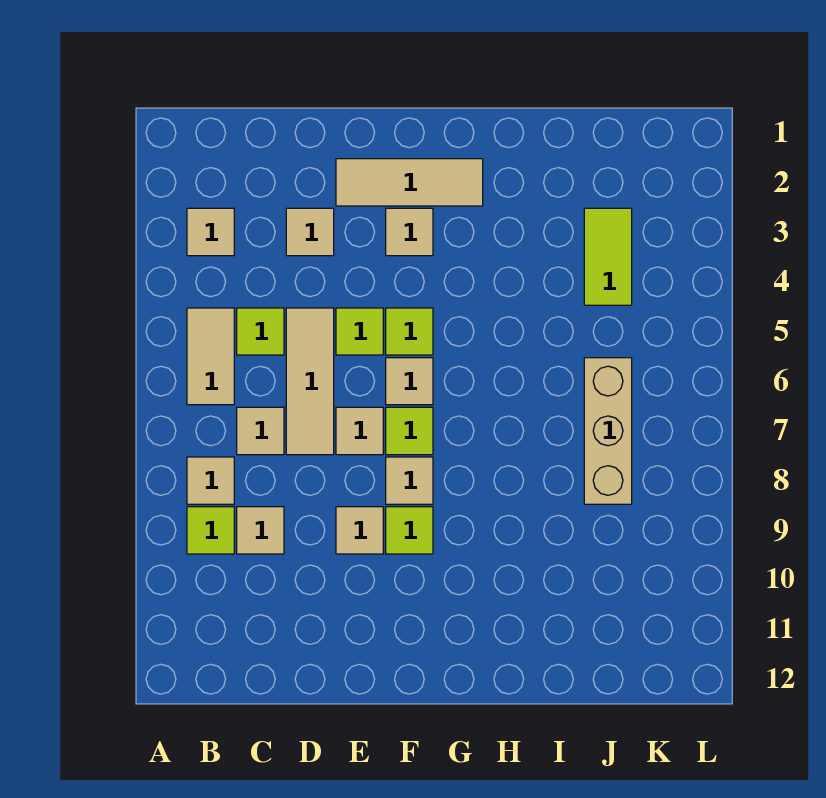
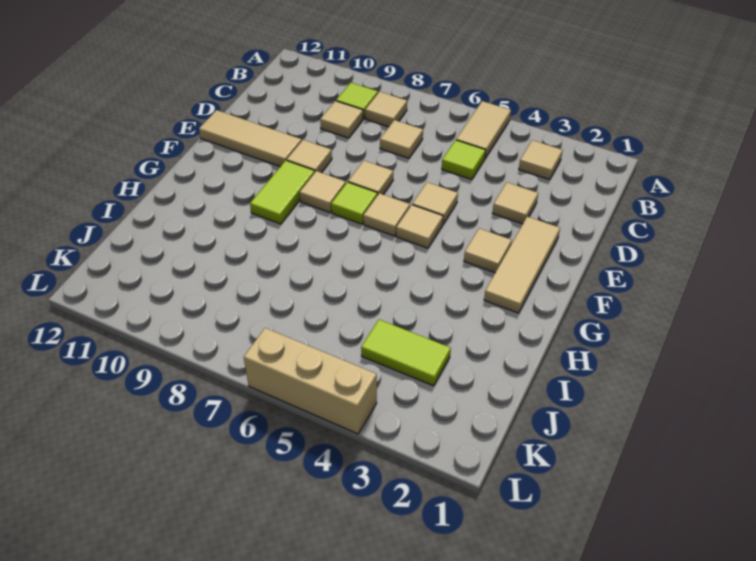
tan tile B5:B6 level 1 -> tan tile A5:B5 level 1
tan tile D5:D7 level 1 -> tan tile E10:E12 level 1
lime tile E5 level 1 -> tan tile E5 level 1
lime tile F5 level 1 -> tan tile F5 level 1
lime tile F9 level 1 -> lime tile F9:G9 level 1
tan brick J6:J8 level 1 -> tan brick L4:L6 level 1

